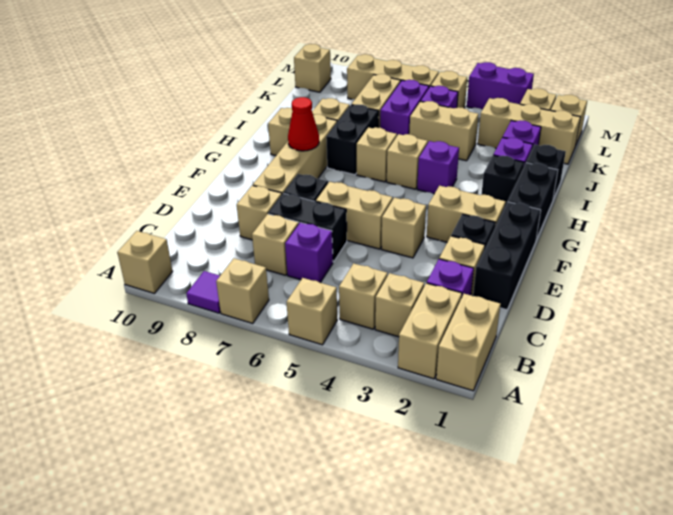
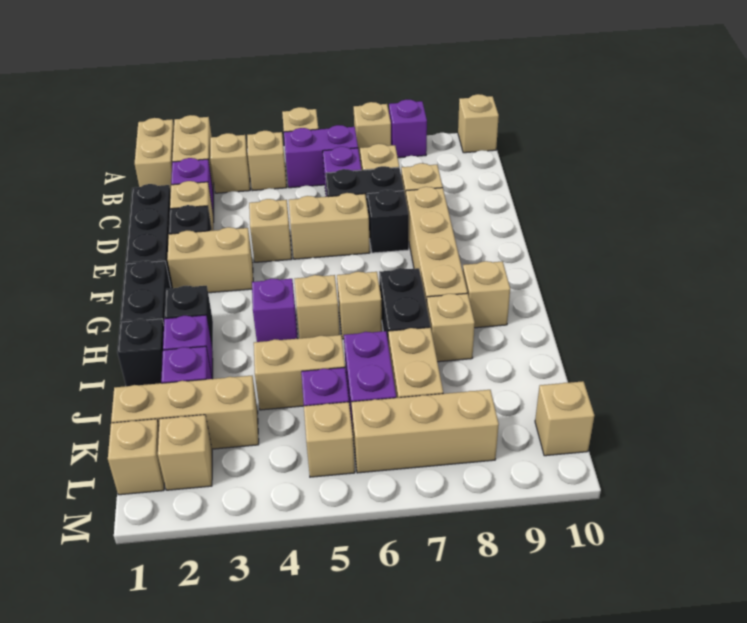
purple tile A8 level 1 -> purple brick A8 level 1
red cone G8 level 2 -> none
purple brick M3:M4 level 1 -> purple brick B5:B6 level 1

